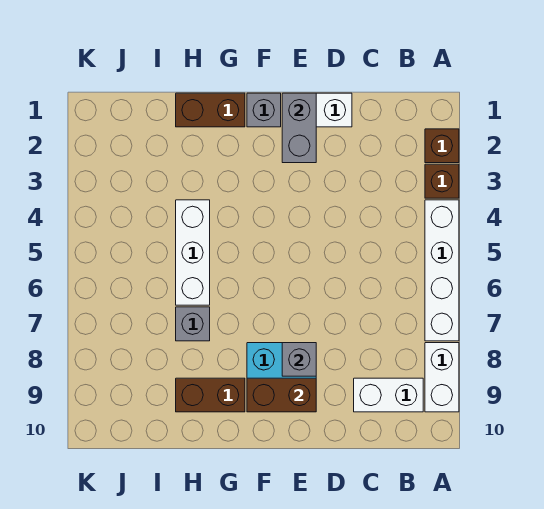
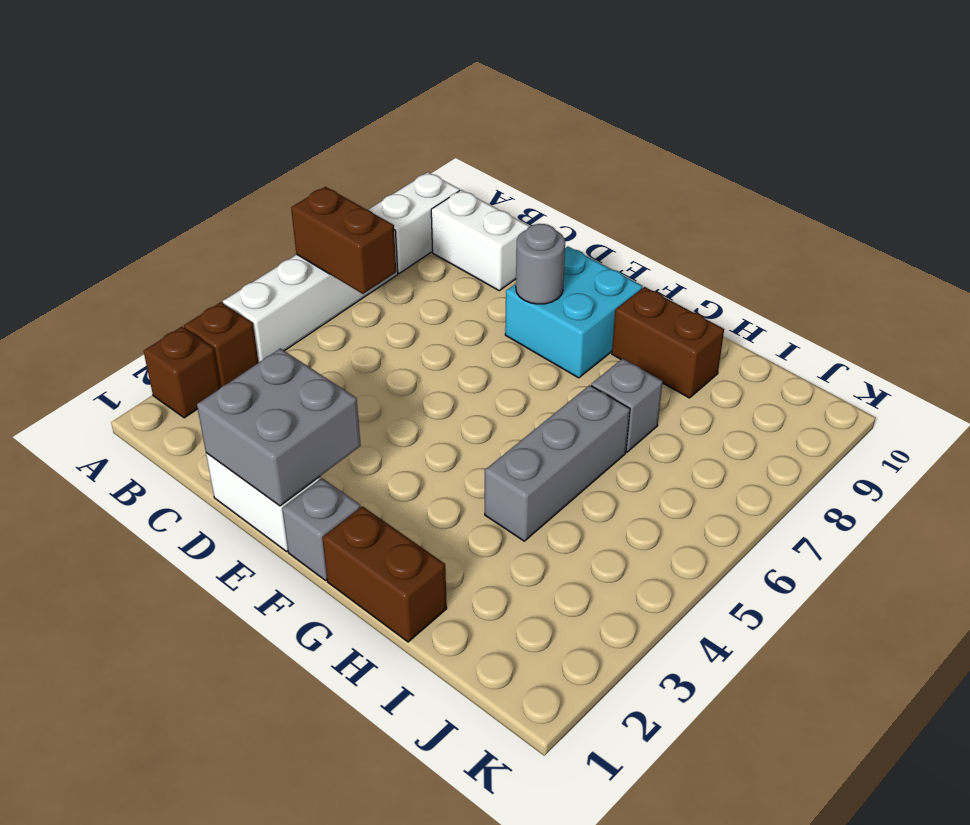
grey brick E1:E2 level 2 -> grey brick D1:E2 level 2
grey brick E8 level 2 -> grey round brick E8 level 2
brown brick E9:F9 level 2 -> brown brick A6:B6 level 2
white brick H4:H6 level 1 -> grey brick H4:H6 level 1

